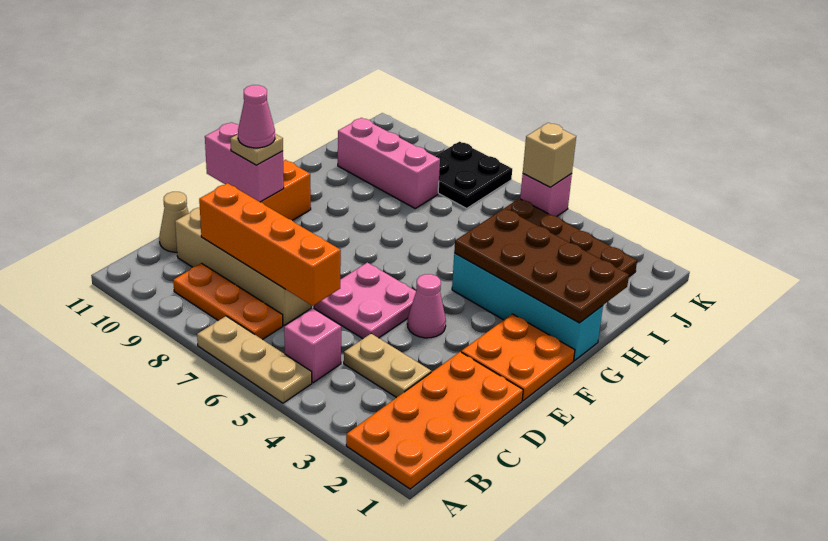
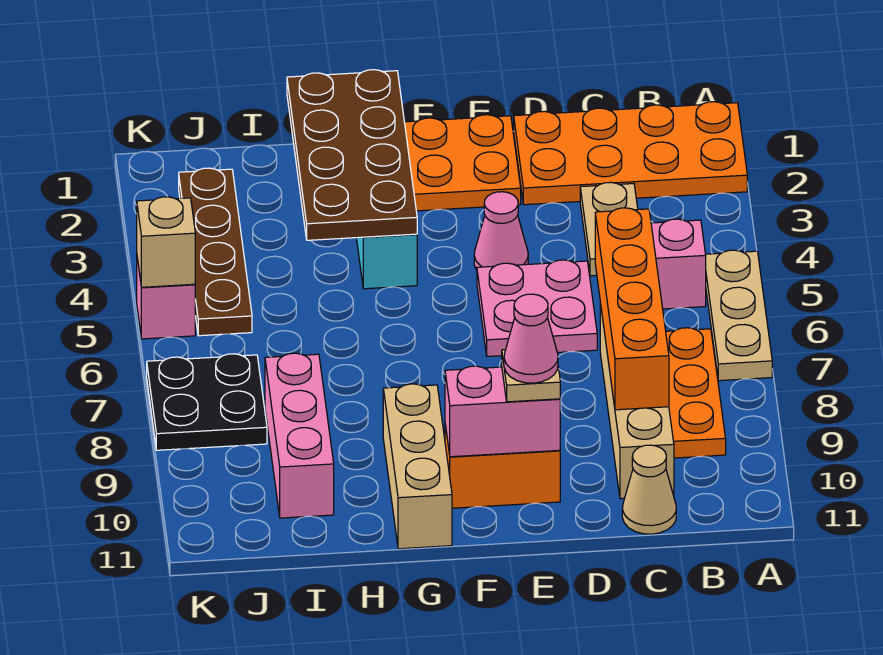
pink brick E10:E11 level 2 -> pink brick E10:F10 level 2
none -> tan brick G9:G11 level 1

